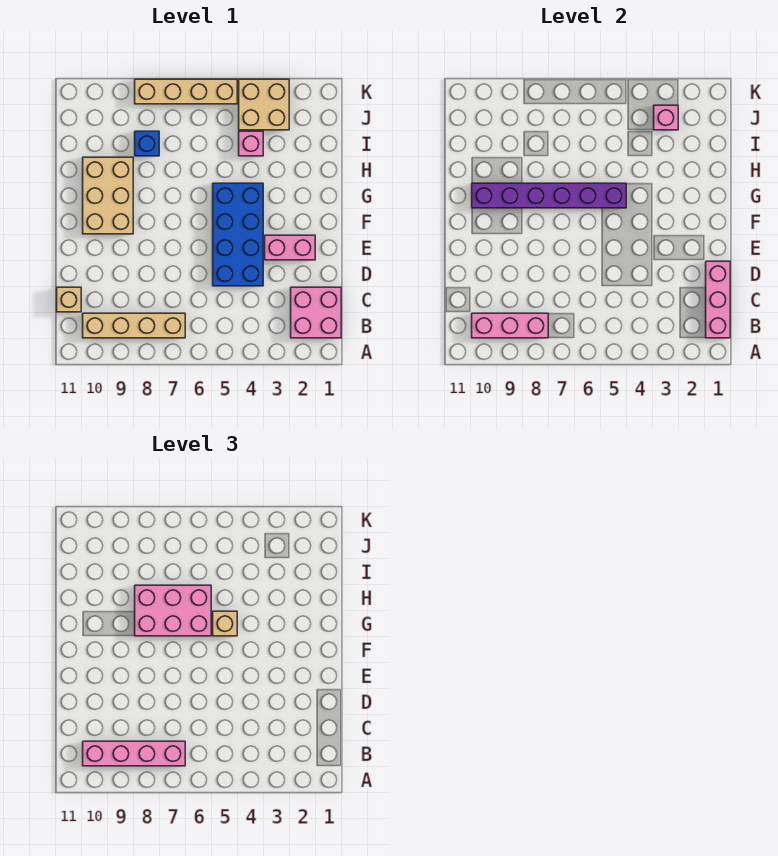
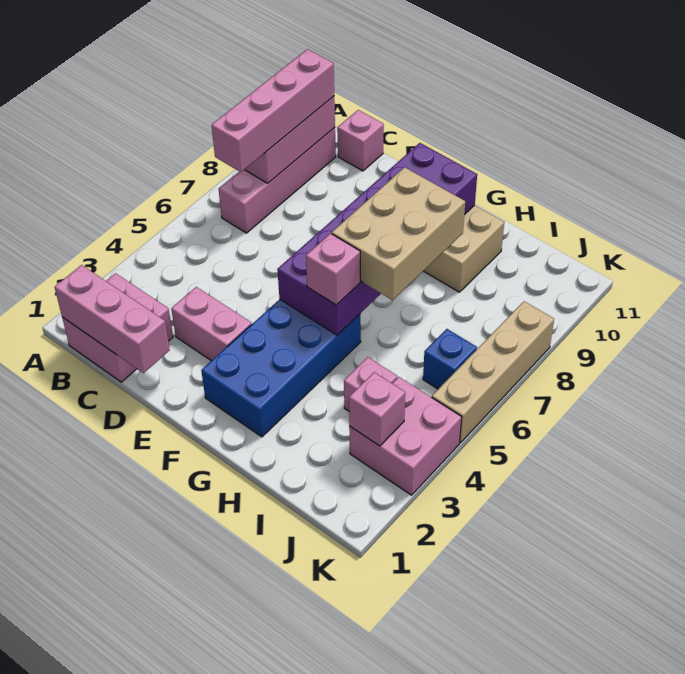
tan brick B7:B10 level 1 -> pink brick B7:B10 level 1
tan brick C11 level 1 -> pink brick C11 level 1
blue brick D4:G5 level 1 -> blue brick F2:G5 level 1
pink brick E2:E3 level 1 -> pink brick D3:E3 level 1
purple brick G5:G10 level 2 -> purple brick F5:G10 level 2
tan brick G5 level 3 -> pink brick G5 level 3
pink brick G6:H8 level 3 -> tan brick G6:H8 level 3
blue brick I8 level 1 -> blue brick J6 level 1
tan brick J3:K4 level 1 -> pink brick J3:K4 level 1

